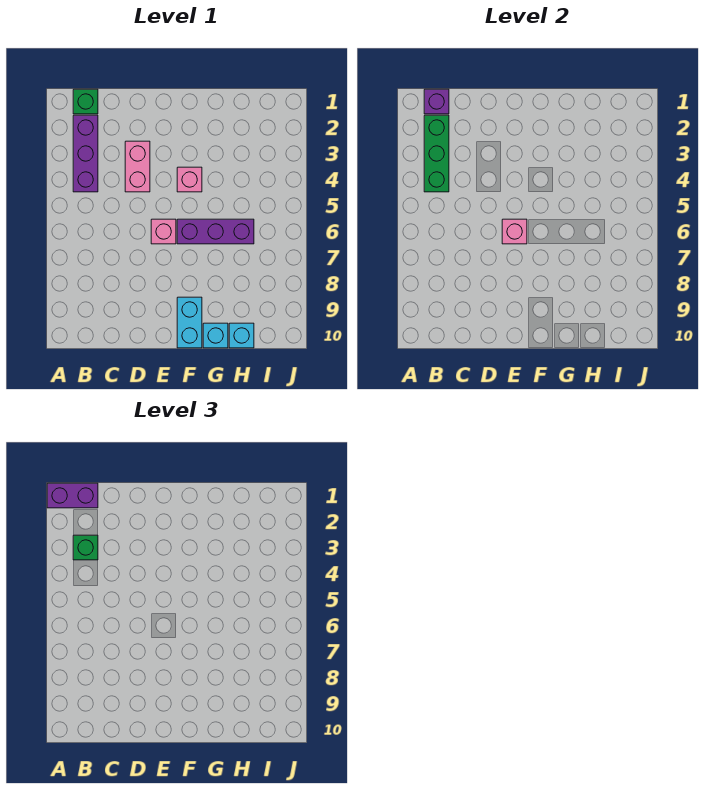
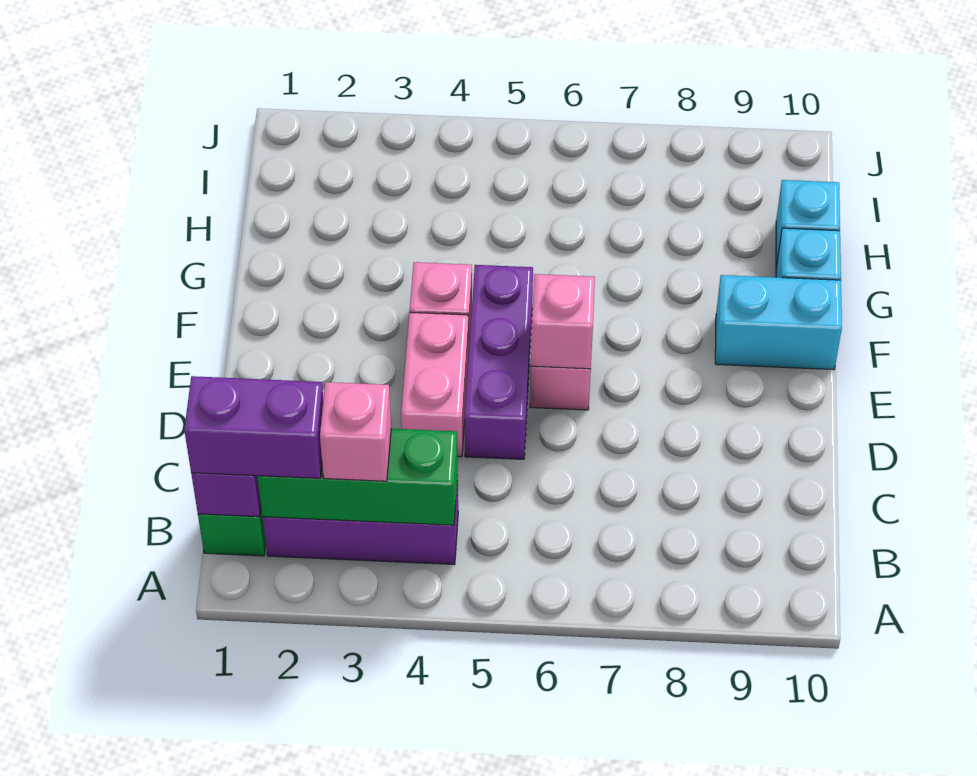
purple brick A1:B1 level 3 -> purple brick B1:B2 level 3
green brick B3 level 3 -> pink brick B3 level 3
pink brick D3:D4 level 1 -> pink brick D4:E4 level 1
purple brick F6:H6 level 1 -> purple brick D5:F5 level 1

